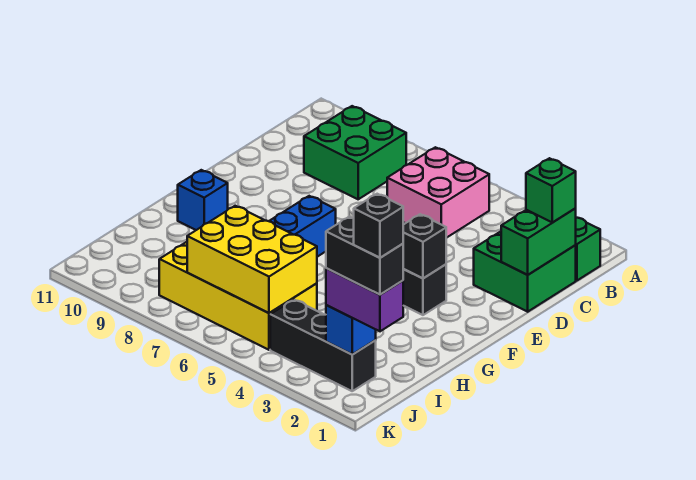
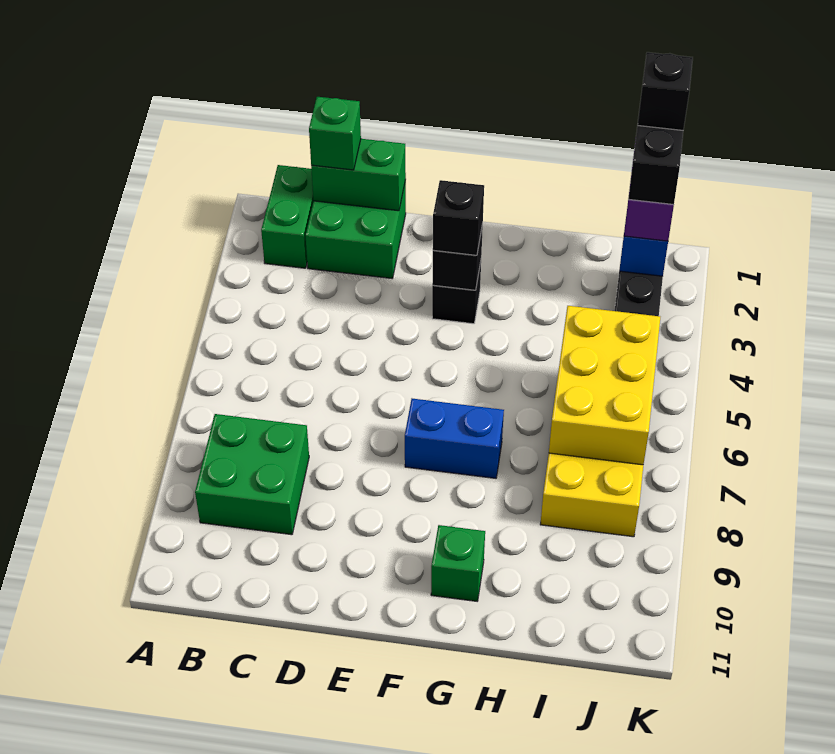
pink brick B5:C6 level 1 -> none
none -> black brick F3 level 3
blue brick G10 level 1 -> green brick G10 level 1

